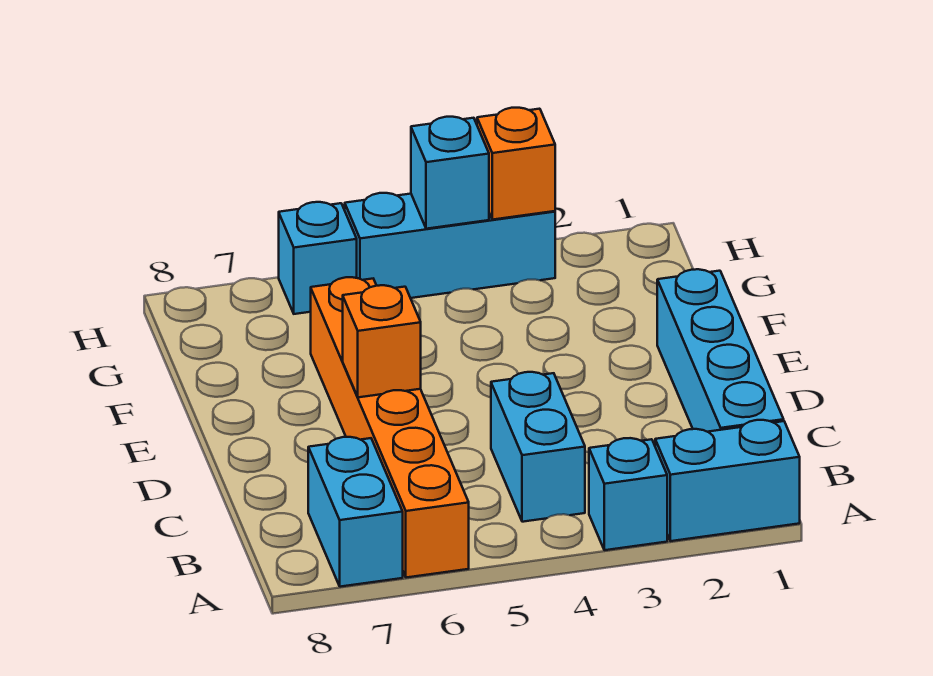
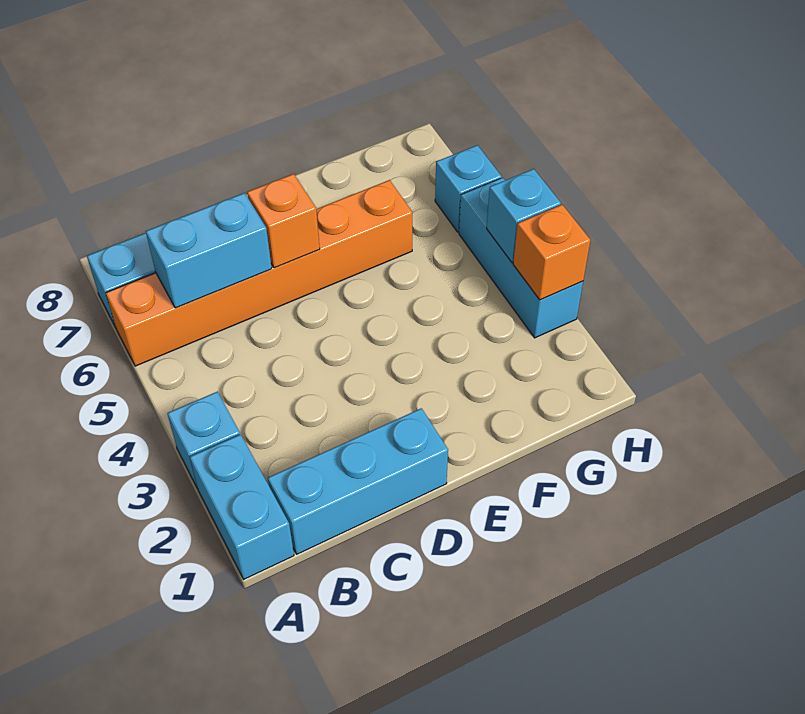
cyan brick B1:E1 level 1 -> cyan brick B1:D1 level 1
cyan brick B4:C4 level 1 -> cyan brick B6:C6 level 2

